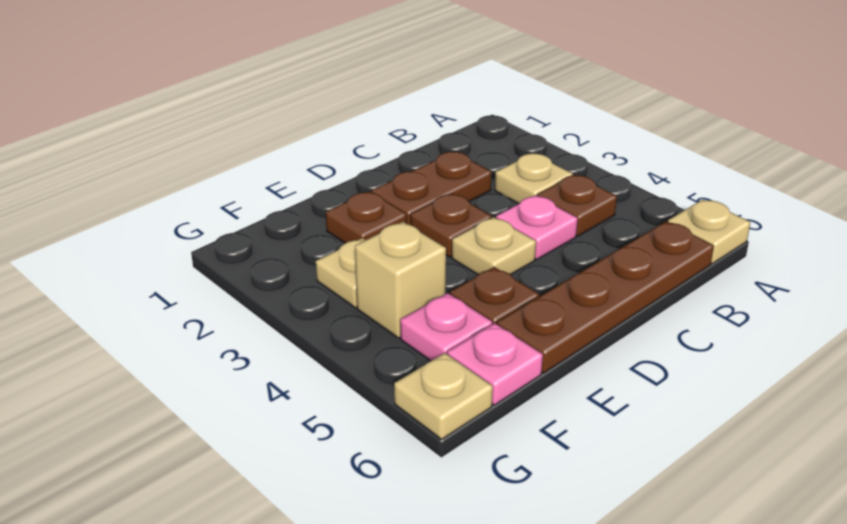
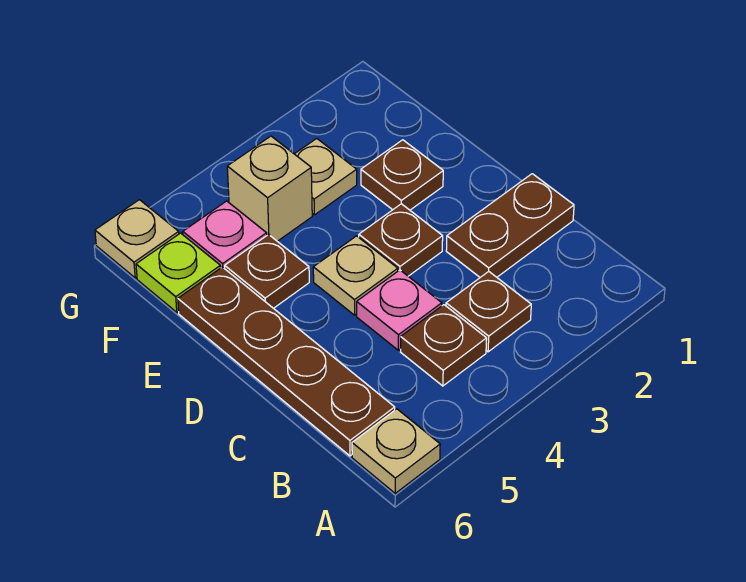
tan plate B3 level 1 -> brown plate B3 level 1
brown plate C2:D2 level 1 -> brown plate C1:C2 level 1
pink plate F6 level 1 -> lime plate F6 level 1

